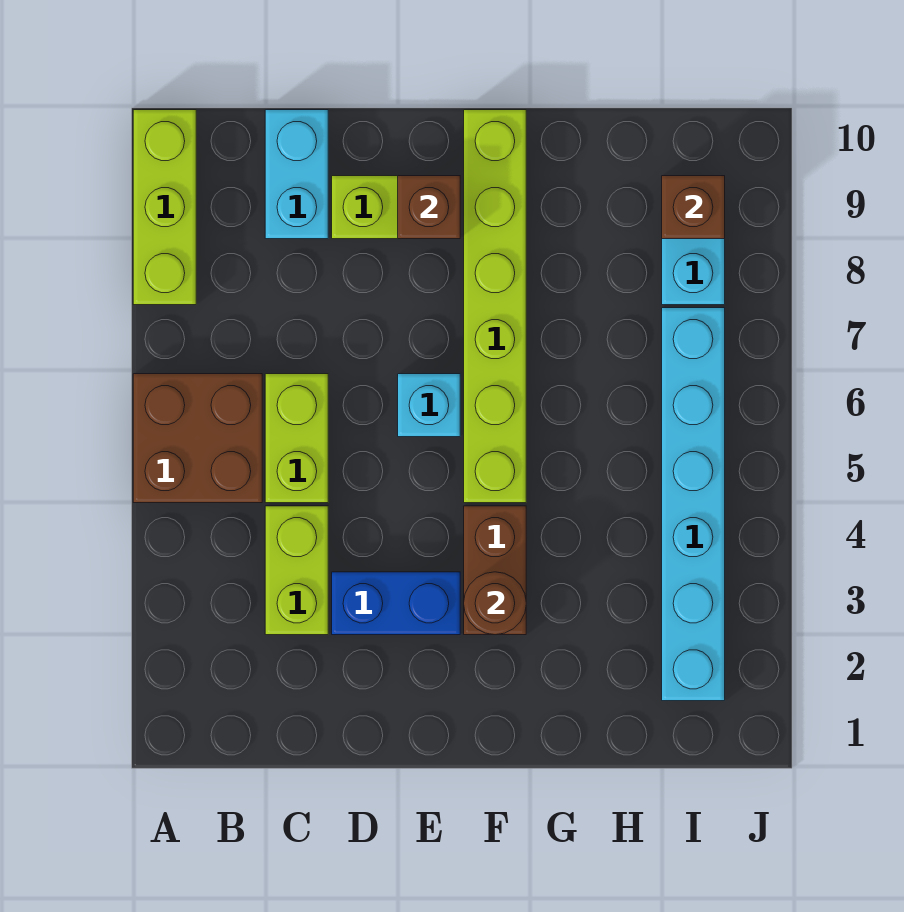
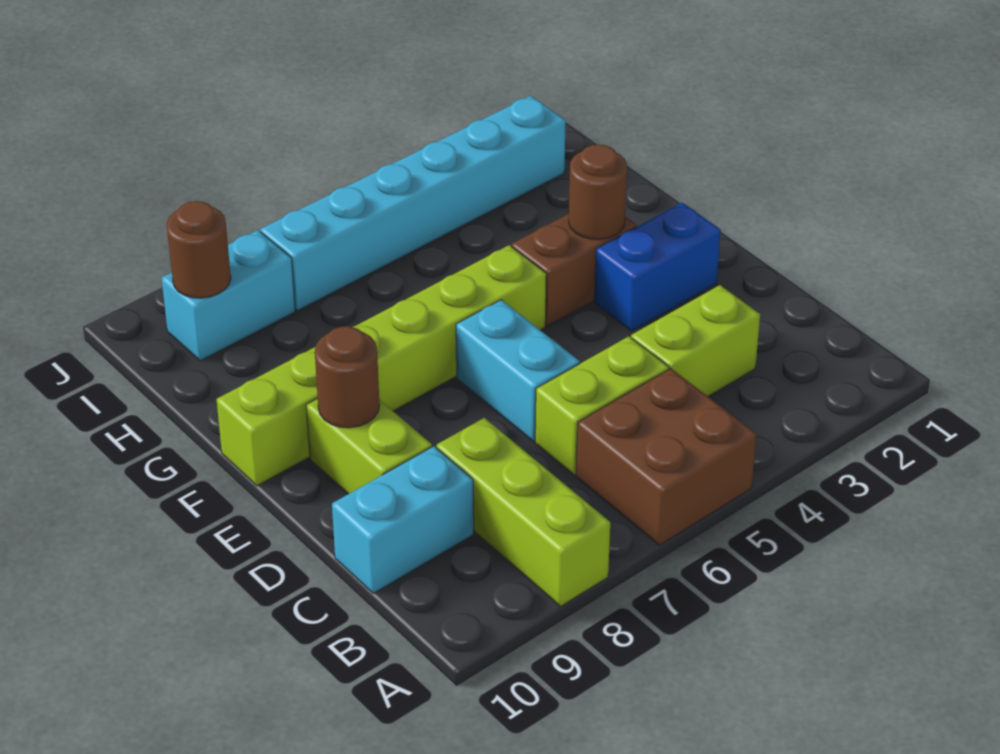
lime brick A8:A10 level 1 -> lime brick A8:C8 level 1
blue brick D3:E3 level 1 -> blue brick E2:E3 level 1
cyan brick E6 level 1 -> cyan brick D6:E6 level 1
brown brick E9 level 2 -> brown round brick E9 level 2
brown brick I9 level 2 -> brown round brick I9 level 2

